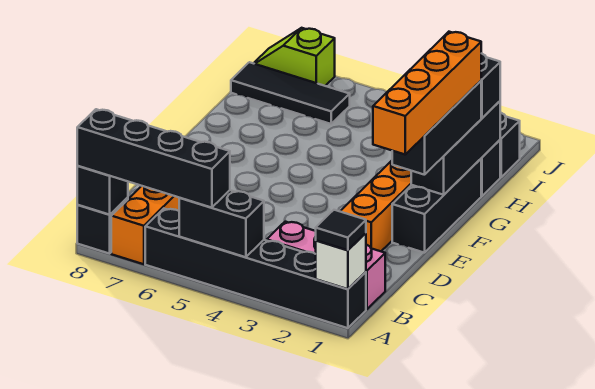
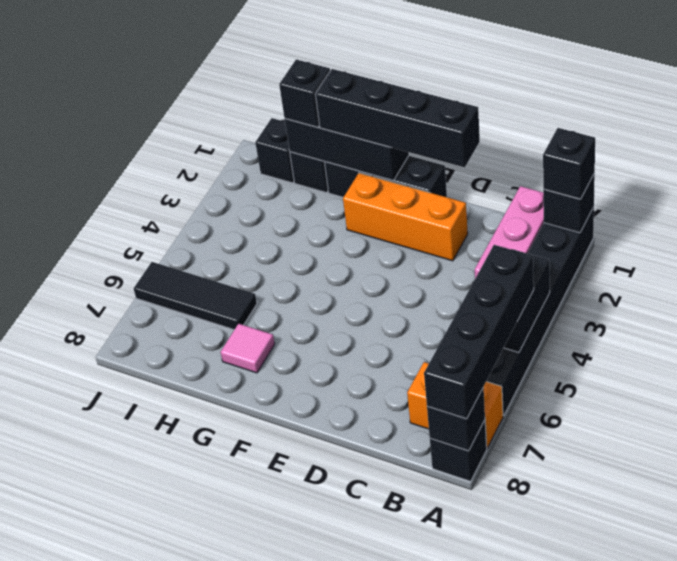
white brick A1 level 2 -> black brick A1 level 2
black tile A1 level 3 -> black brick A1 level 3
orange brick D1:G1 level 4 -> none
black brick E1:G1 level 3 -> black brick D1:G1 level 3
none -> pink tile G7 level 1
black tile I6:I8 level 1 -> black tile H6:J6 level 1
lime slope J7:J8 level 1 top 7 -> none

